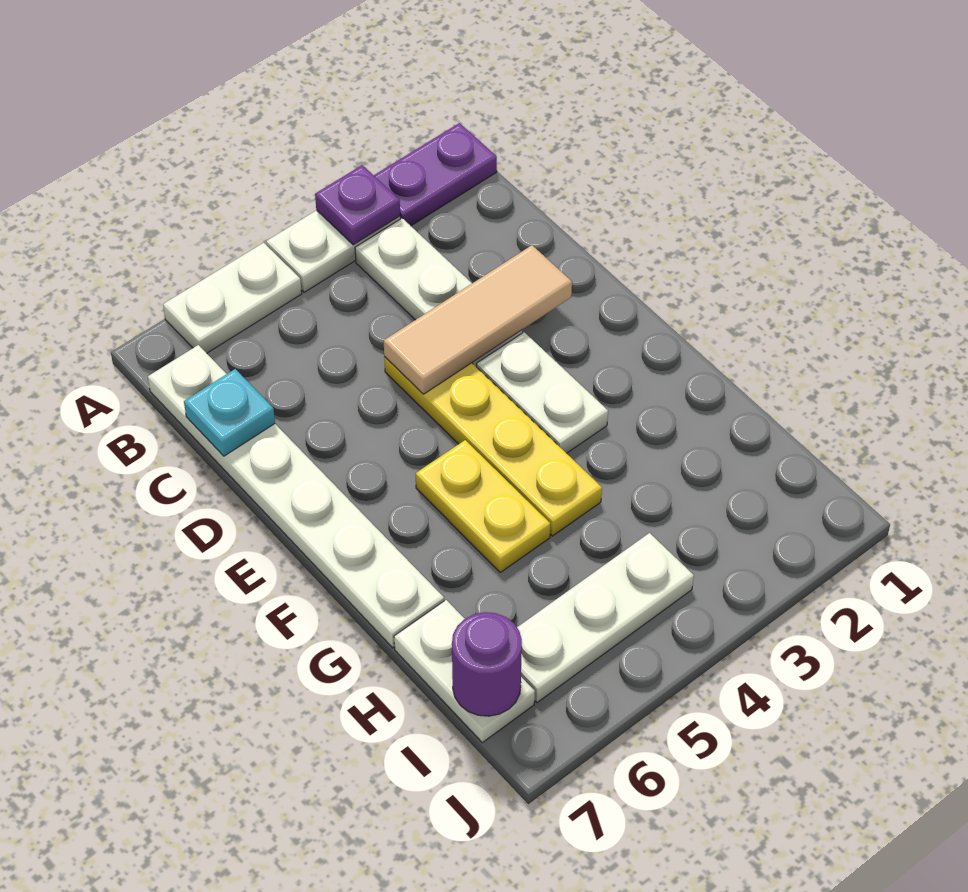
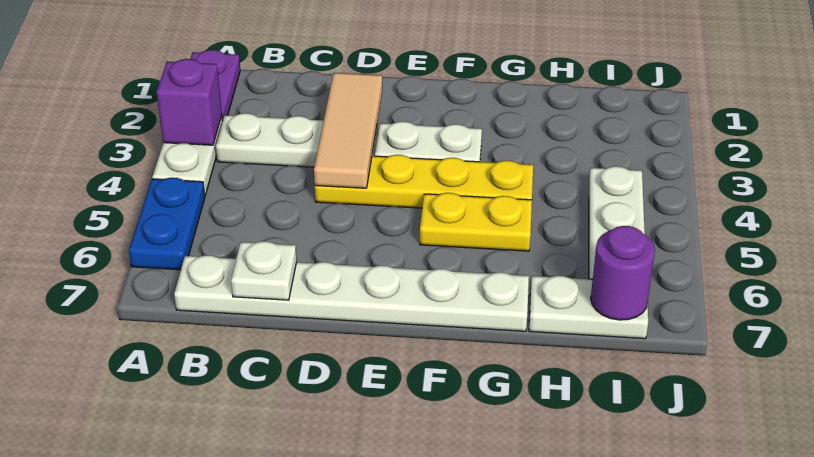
purple plate A3 level 2 -> purple brick A3 level 2
white plate A5:A6 level 1 -> blue plate A5:A6 level 1
cyan plate C7 level 2 -> white plate C7 level 2

